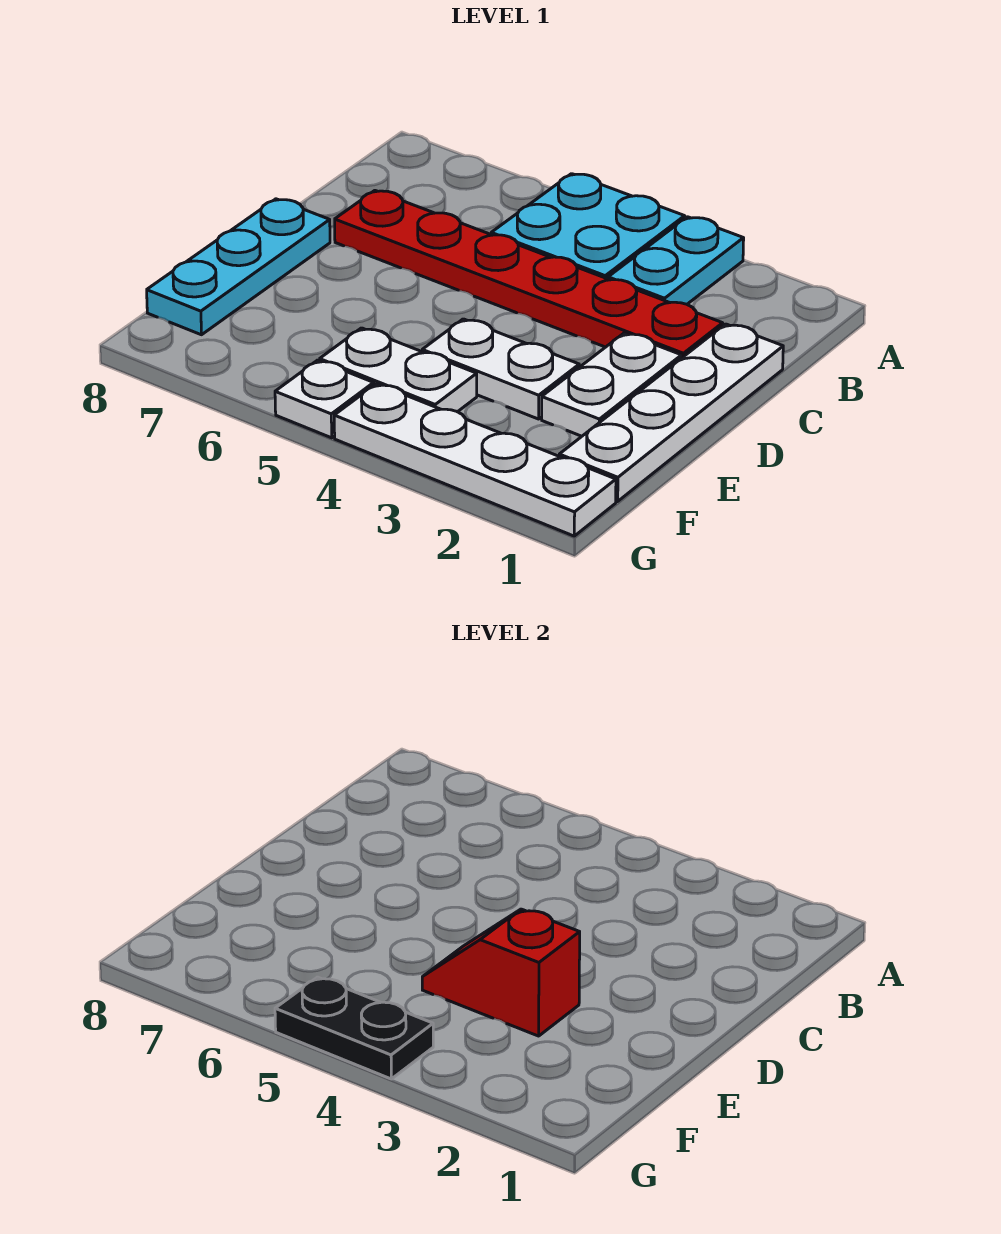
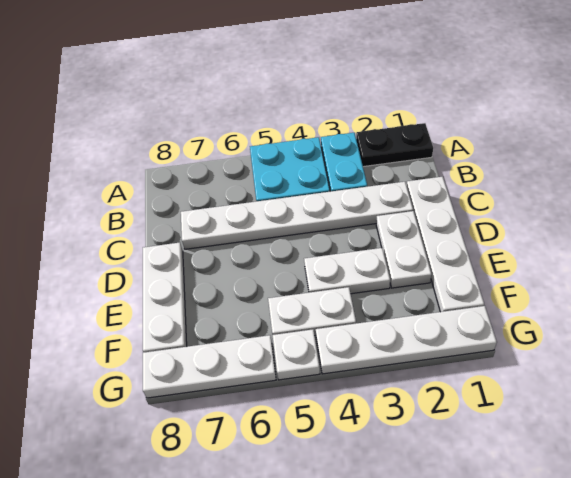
red plate C2:C7 level 1 -> white plate C2:C7 level 1
cyan plate D8:F8 level 1 -> white plate D8:F8 level 1
red slope E3:E4 level 2 top 3 -> none
black plate G4:G5 level 2 -> black plate A1:A2 level 1
none -> white plate G6:G8 level 1

